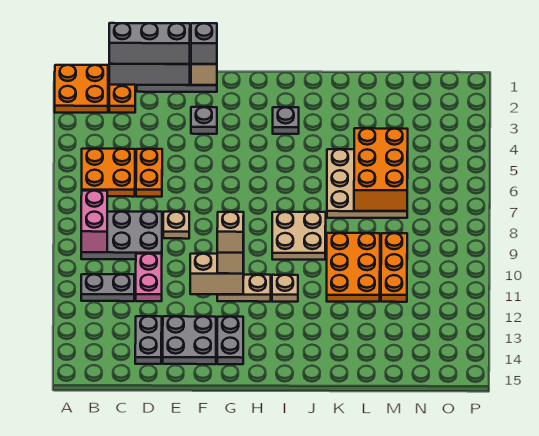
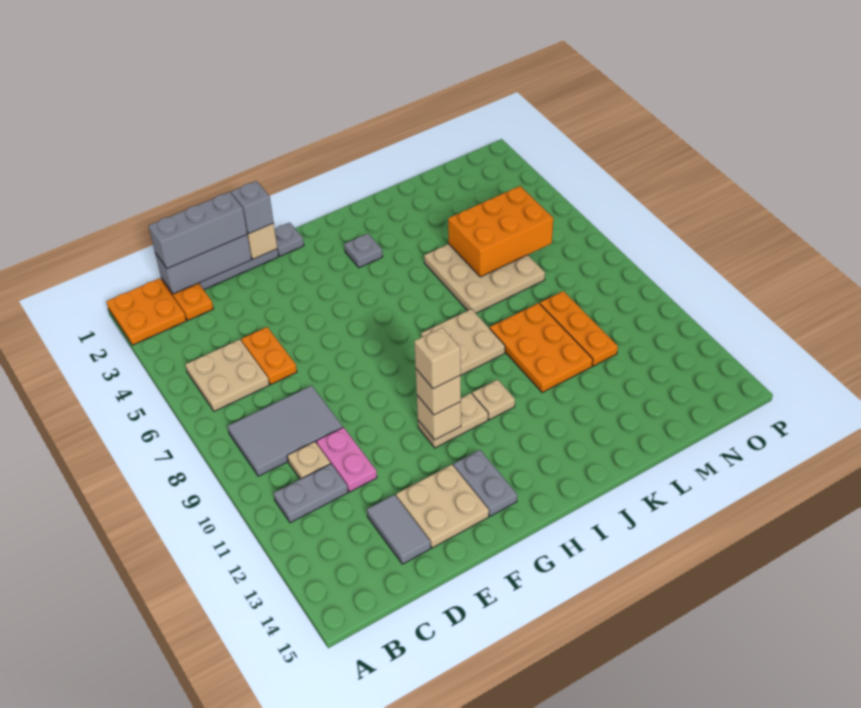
orange plate B5:C6 level 1 -> tan plate B5:C6 level 1
grey plate B8:D9 level 1 -> grey tile B8:D9 level 1
pink brick B8:B9 level 2 -> none
grey plate D13:D14 level 1 -> grey tile D13:D14 level 1
tan plate E8 level 1 -> tan plate C10 level 1
grey plate E13:F14 level 1 -> tan plate E13:F14 level 1
grey plate F3 level 1 -> grey plate G1 level 1
tan brick F11:G11 level 2 -> tan brick G11 level 2
orange brick L5:M7 level 2 -> orange brick L5:N6 level 2

